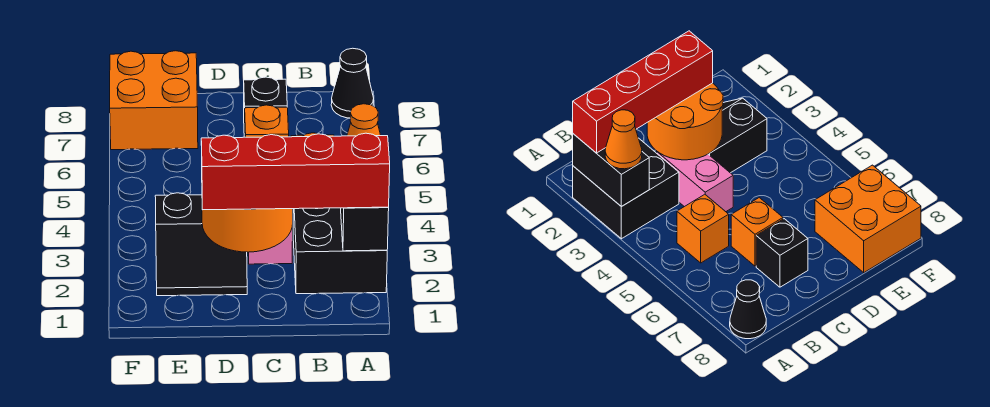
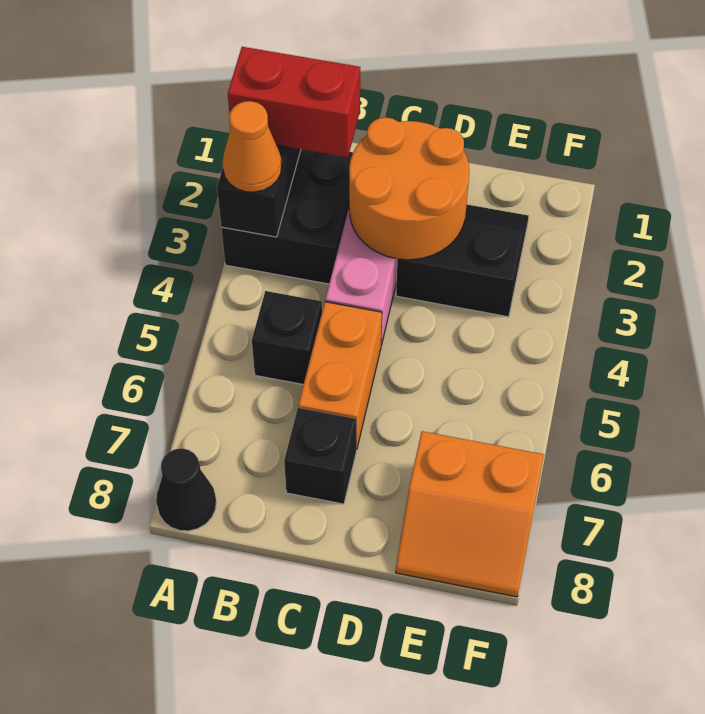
red brick A2:D2 level 3 -> red brick A2:B2 level 3
orange brick B5 level 1 -> black brick B5 level 1
orange brick C6 level 1 -> orange brick C5:C6 level 1
orange brick E7:F8 level 1 -> orange slope E7:F8 level 1 top 7

